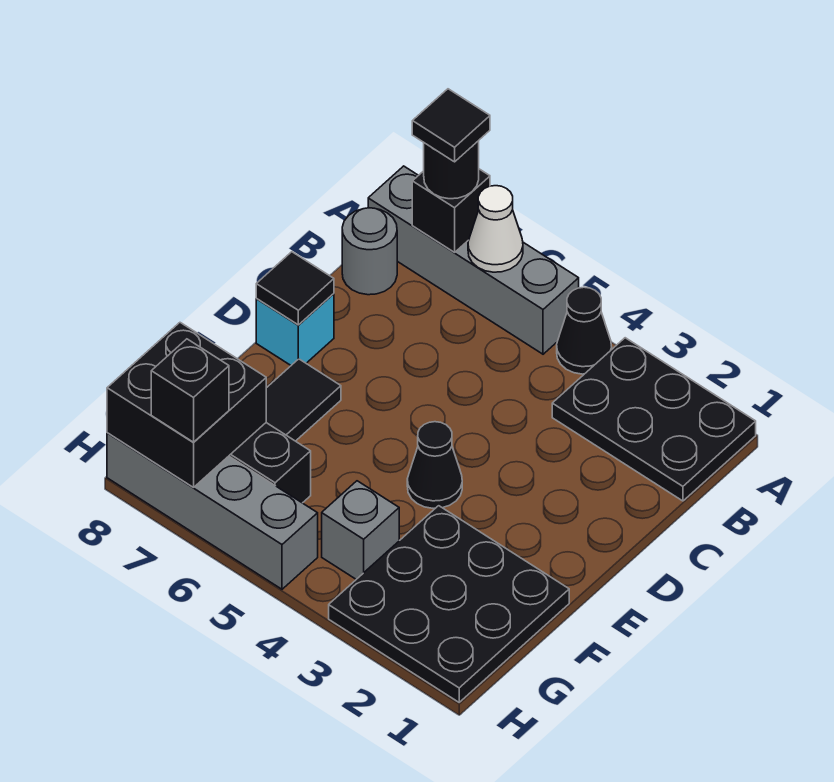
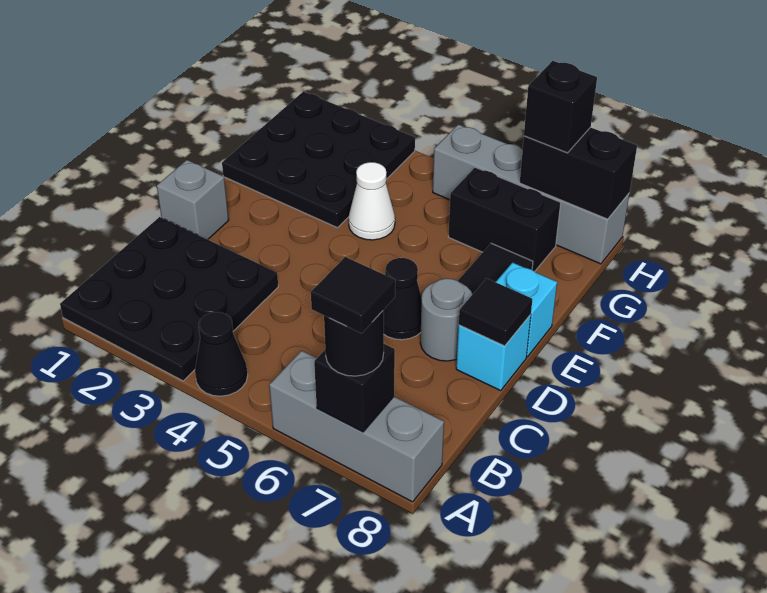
black plate A1:B3 level 1 -> black plate A1:C3 level 1
grey brick A5:A8 level 1 -> grey brick A6:A8 level 1
white cone A6 level 2 -> white cone F4 level 1
grey round brick B8 level 1 -> grey round brick D7 level 1
black cone E4 level 1 -> black cone D6 level 1
none -> cyan brick E8 level 1
grey brick G4 level 1 -> grey brick D1 level 1
black brick G7:H8 level 2 -> black brick H7:H8 level 2

